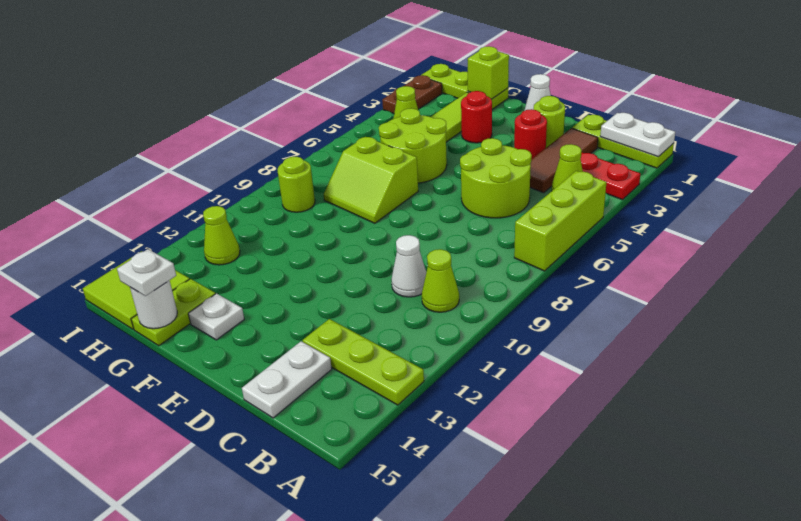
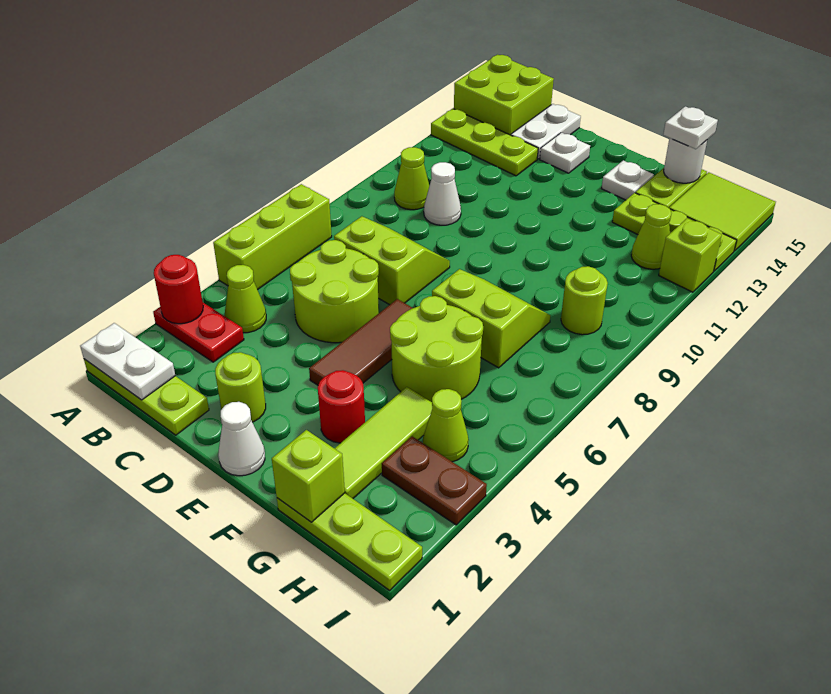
none -> lime brick A14:B15 level 1
brown tile C2:C4 level 1 -> brown tile E4:E6 level 1
none -> lime slope C7:D8 level 1 top 7
red round brick D3 level 1 -> red round brick A3 level 2
none -> white plate D14 level 1
none -> lime plate G13:I13 level 1
brown plate I2:I3 level 1 -> brown plate H3:I3 level 1
none -> lime brick I12 level 1

